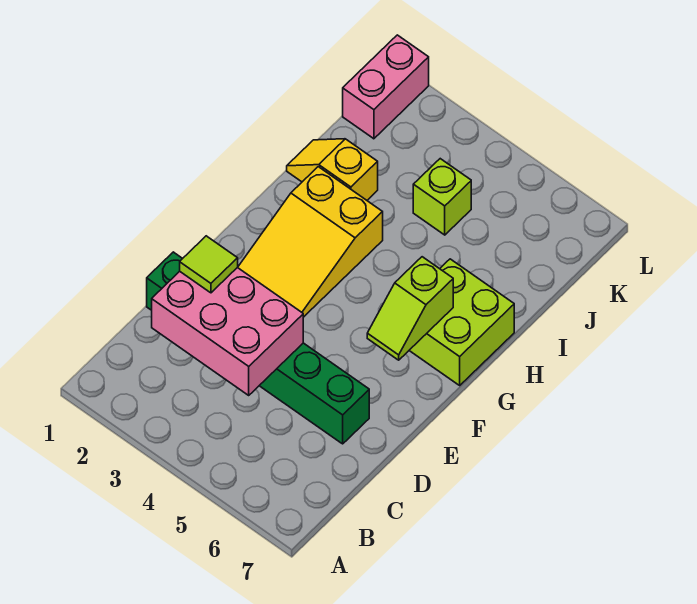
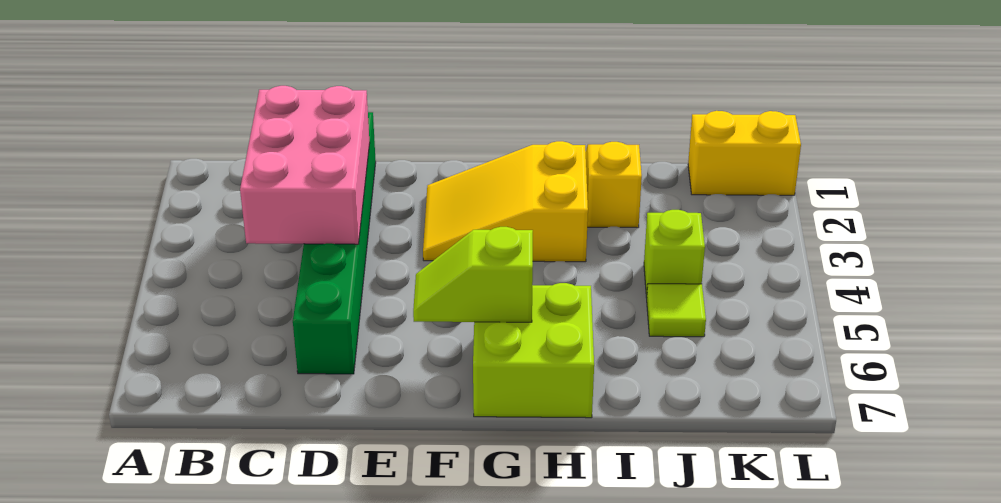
lime tile D2 level 3 -> lime tile J5 level 1
pink brick K1:L1 level 1 -> yellow brick K1:L1 level 1

